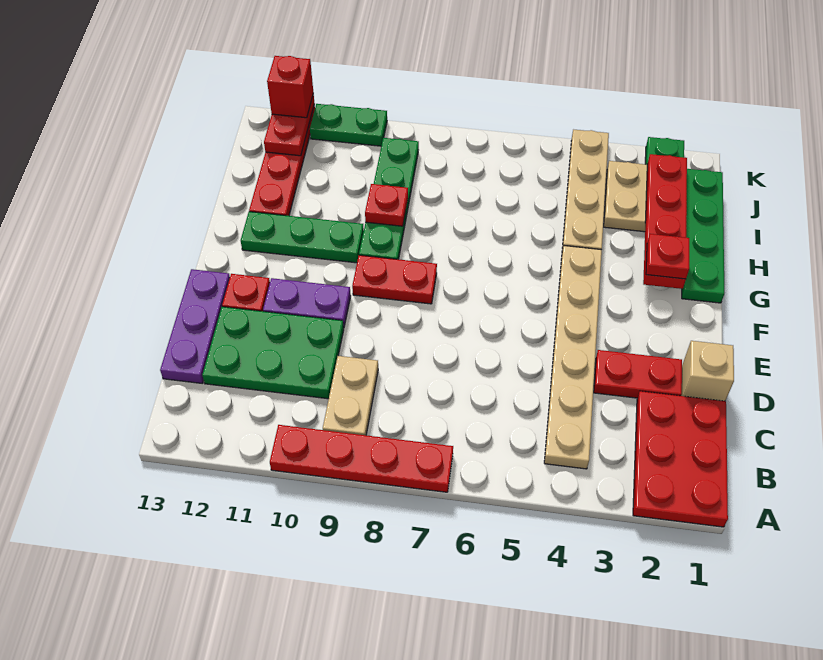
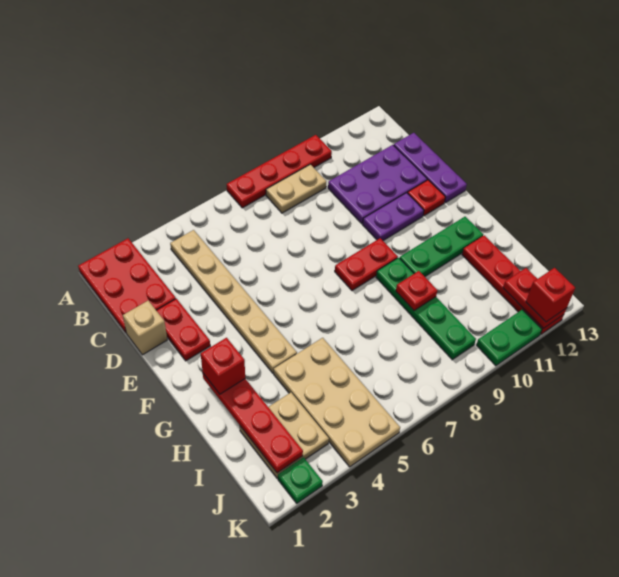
tan plate B9:C9 level 1 -> tan plate B8:B9 level 1
green plate C10:D12 level 1 -> purple plate C10:D12 level 1
red plate D2:D3 level 1 -> red plate D2:E2 level 1
green plate G1:J1 level 1 -> none
red plate G2 level 3 -> red brick G2 level 3
tan plate H4:K4 level 1 -> tan plate H4:K5 level 1

